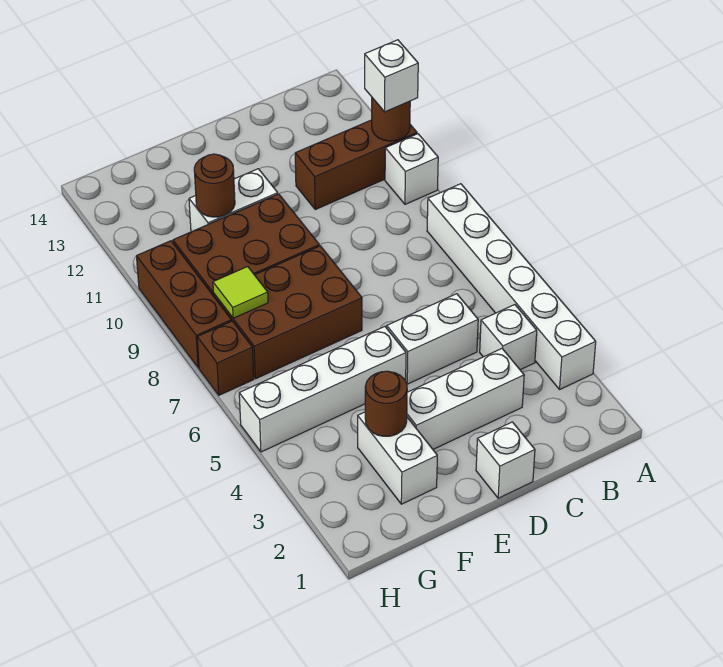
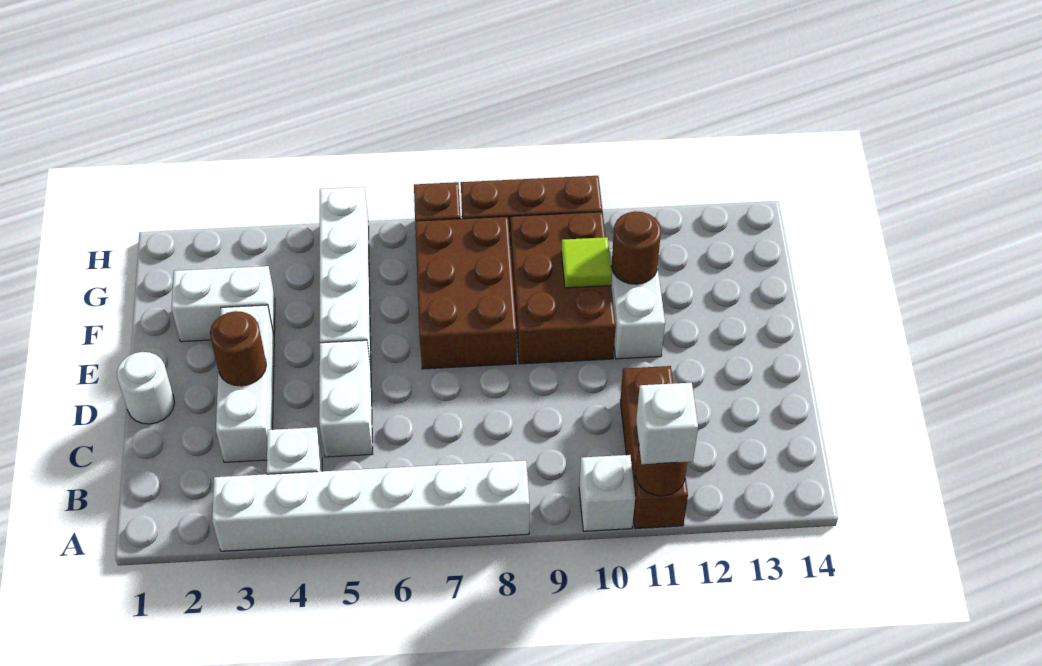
white brick D1 level 1 -> white round brick D1 level 1
brown round brick F3 level 2 -> brown round brick D3 level 2
lime tile G8 level 2 -> lime tile F10 level 2

